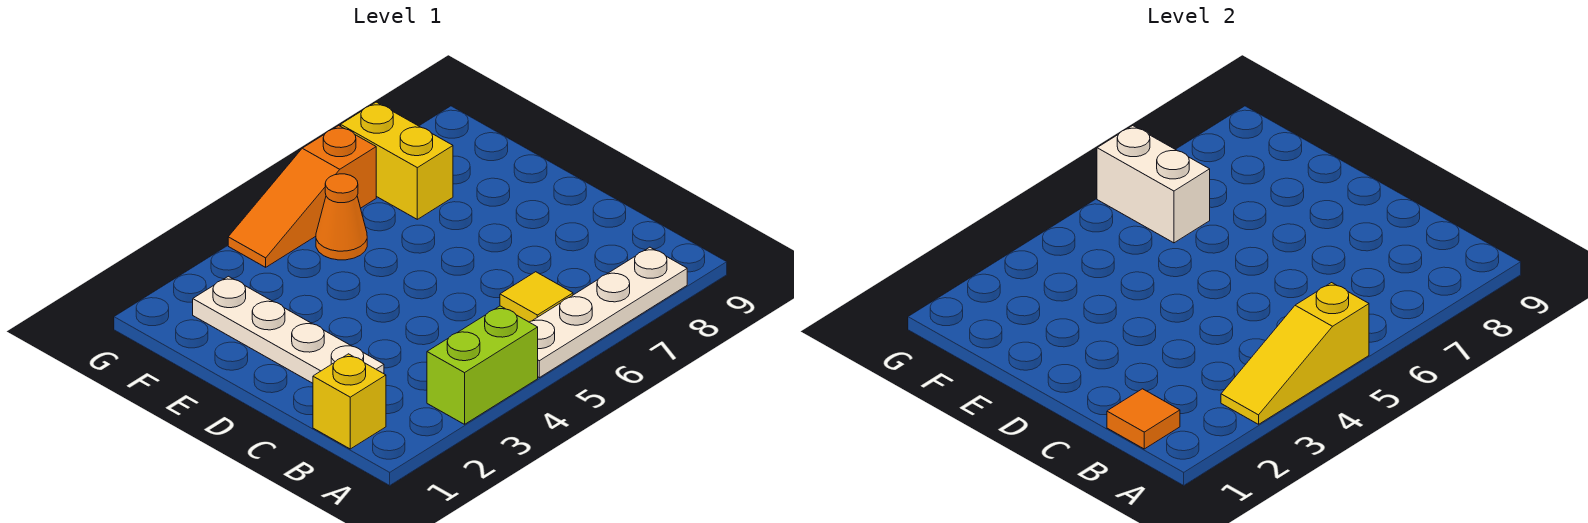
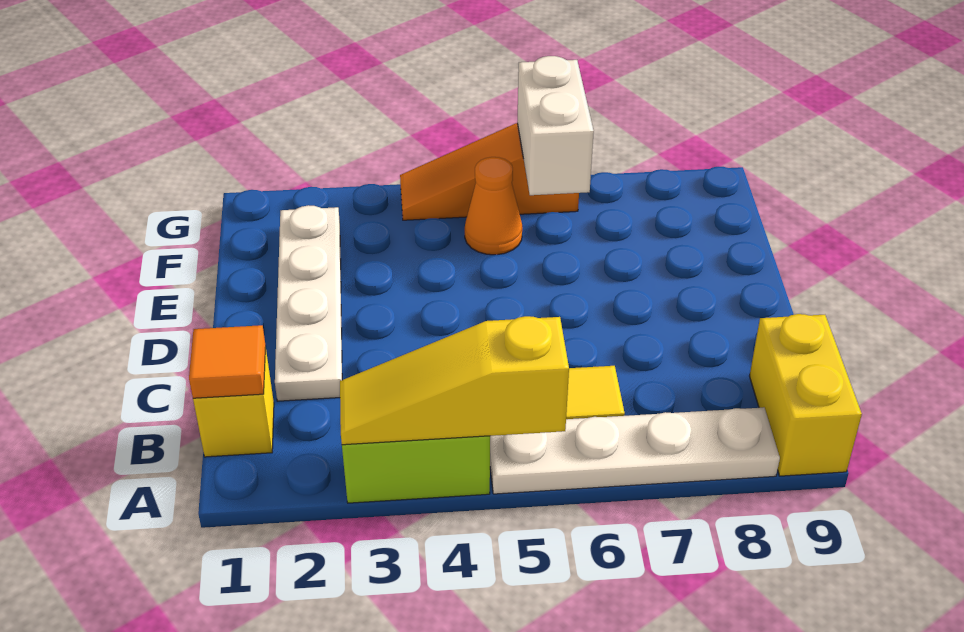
yellow brick F7:G7 level 1 -> yellow brick A9:B9 level 1

